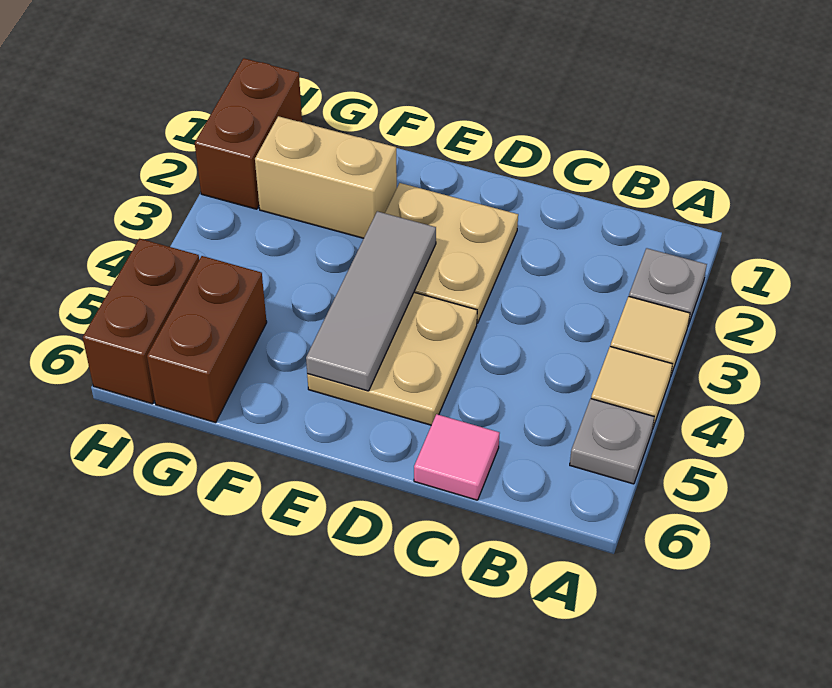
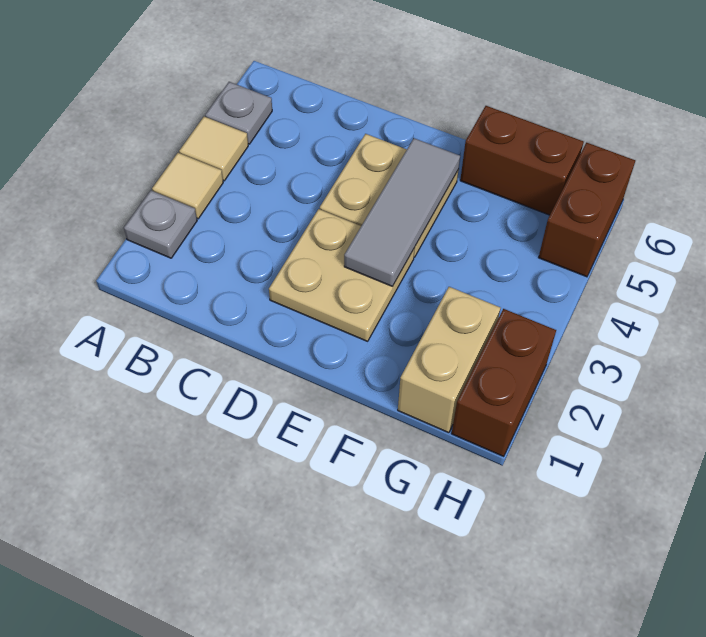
pink tile C6 level 1 -> none
tan brick F2:G2 level 1 -> tan brick G1:G2 level 1
brown brick G5:G6 level 1 -> brown brick F6:G6 level 1

